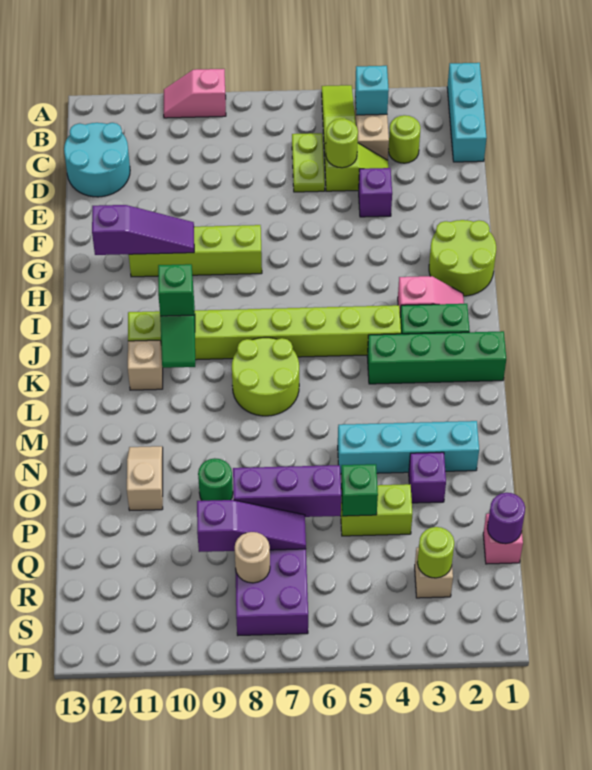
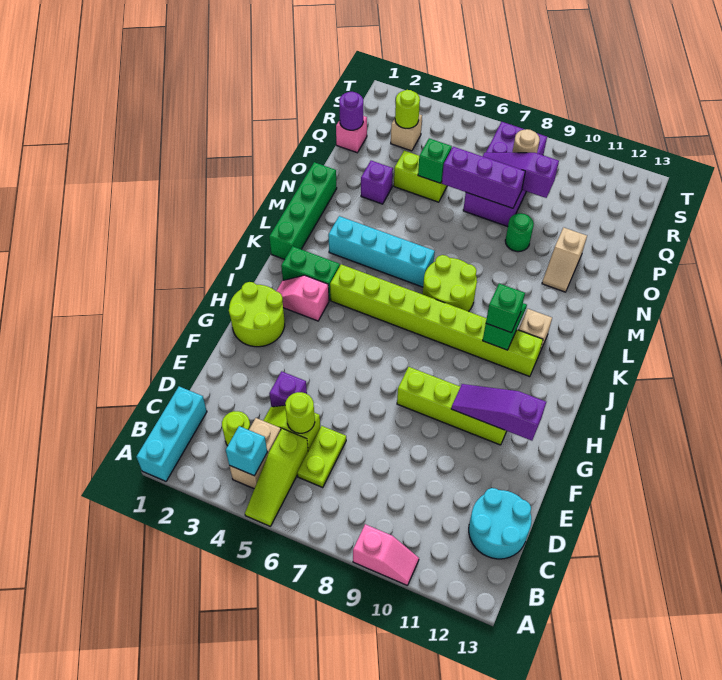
green brick K1:K4 level 1 -> green brick K1:N1 level 1
cyan brick N2:N5 level 1 -> cyan brick L3:L6 level 1

